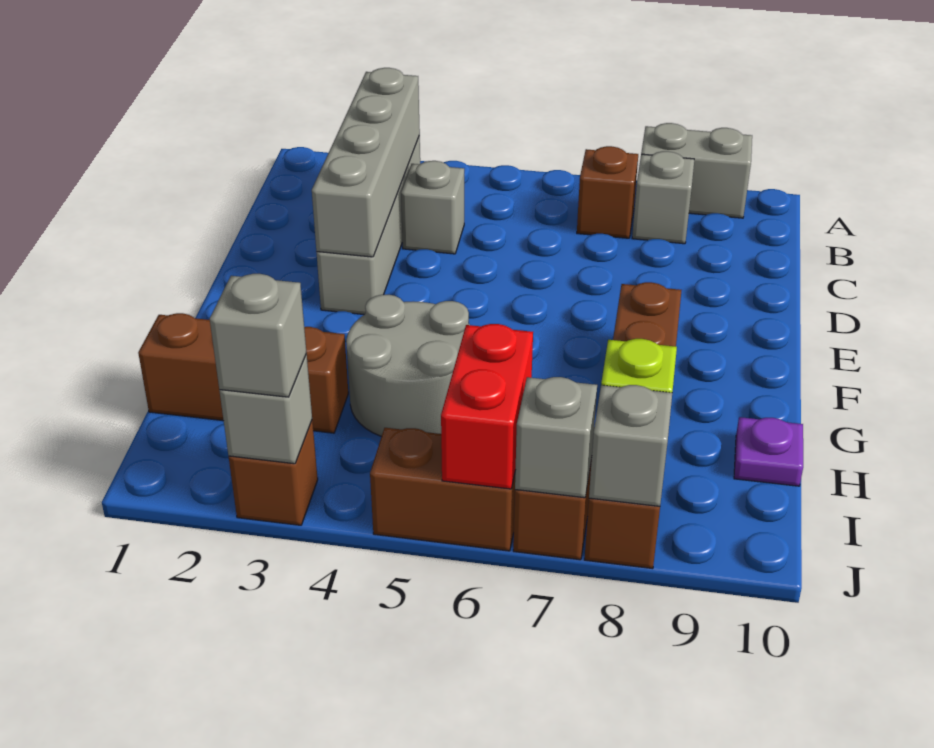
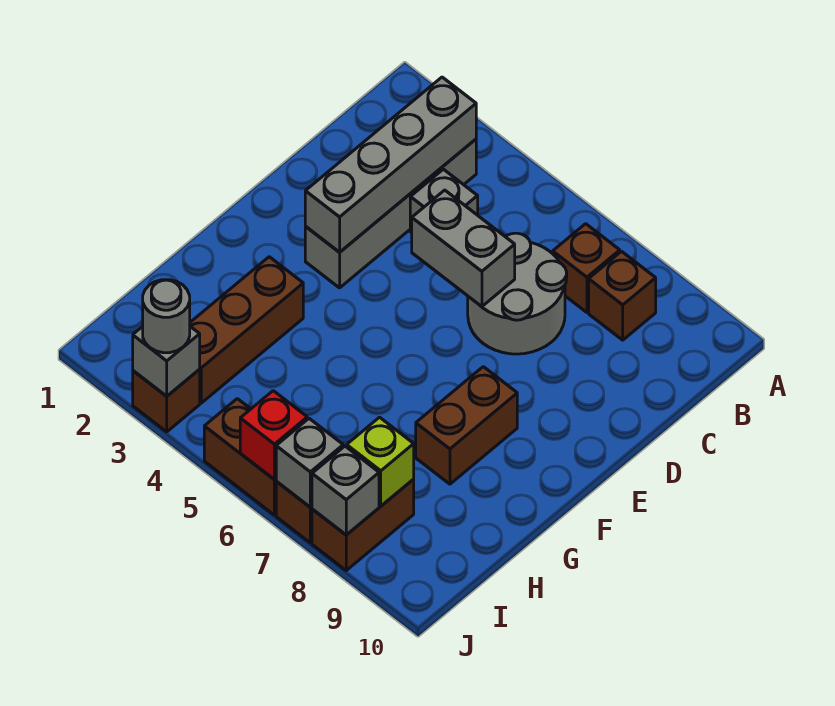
grey brick A8:A9 level 1 -> grey brick D5:D6 level 2
grey brick B8 level 1 -> brown brick B8 level 1
grey round brick G4:H5 level 1 -> grey round brick C6:D7 level 1
brown brick H1:H3 level 1 -> brown brick G3:I3 level 1
purple plate H10 level 1 -> none
red brick I6:J6 level 2 -> red brick J6 level 2
grey brick J3 level 3 -> grey round brick J3 level 3

